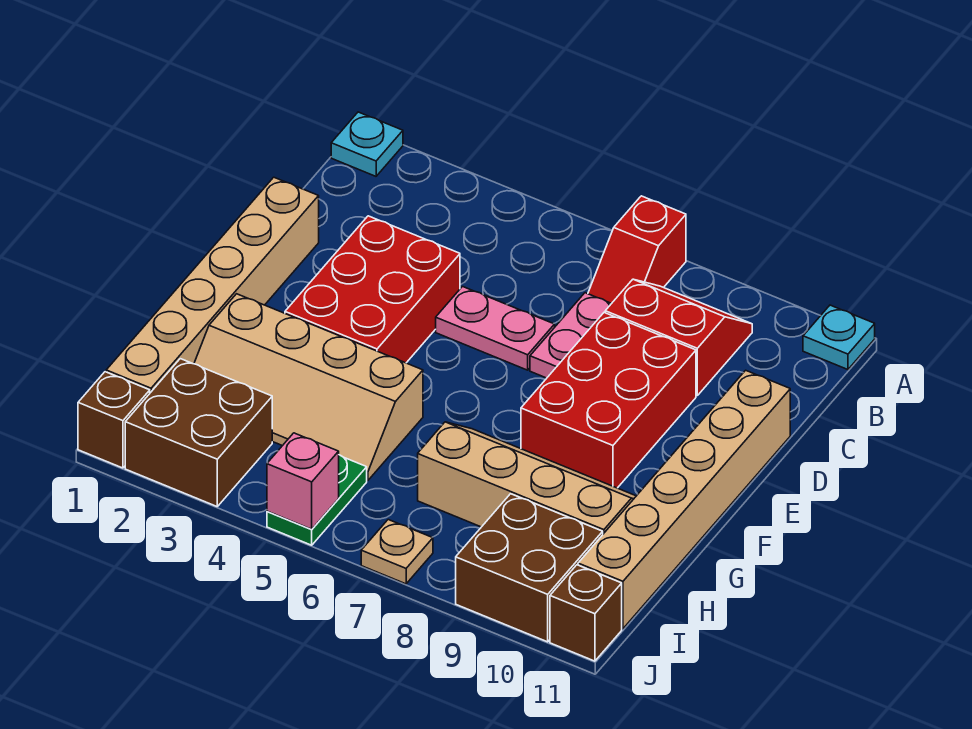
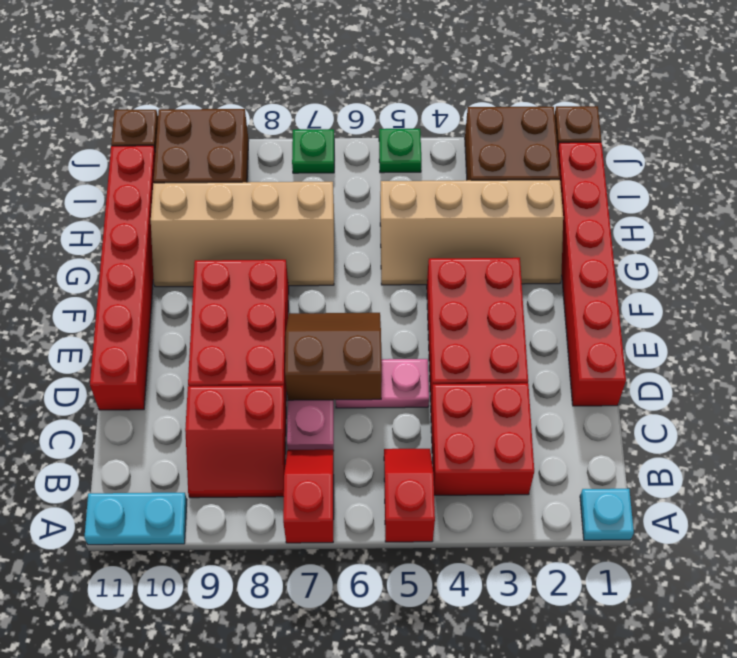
none -> red slope A5:B5 level 1 top A
cyan plate A11 level 1 -> cyan plate A10:A11 level 1
none -> red brick B3:C4 level 1
tan brick D1:I1 level 1 -> red brick D1:I1 level 1
none -> brown slope D6:E7 level 2 top D
tan brick D11:I11 level 1 -> red brick D11:I11 level 1
tan slope G2:H5 level 1 top G -> tan slope G2:H5 level 1 top H
green plate I5:J5 level 1 -> green plate J5 level 1
pink brick J5 level 2 -> none
tan plate J7 level 1 -> green plate J7 level 1

